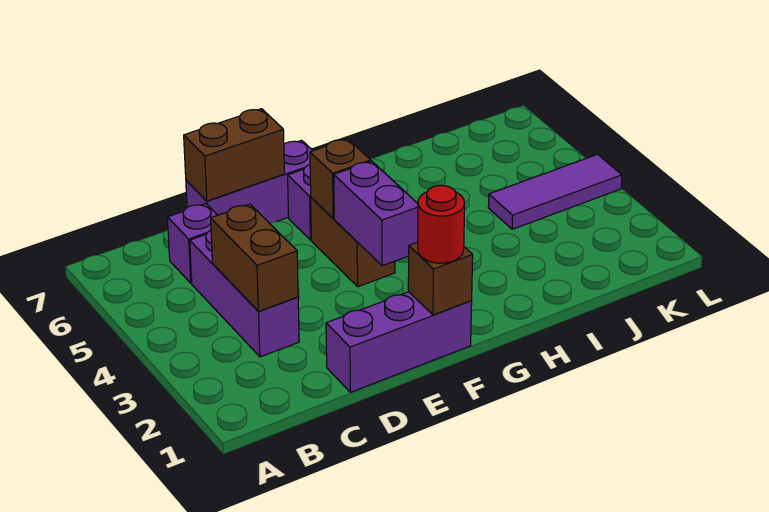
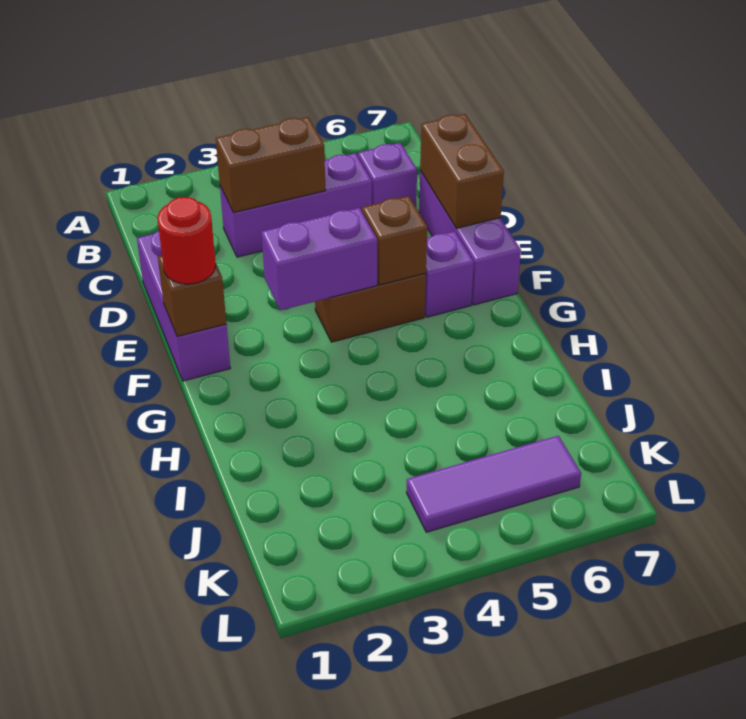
purple tile J4:L4 level 1 -> purple tile K4:K6 level 1

